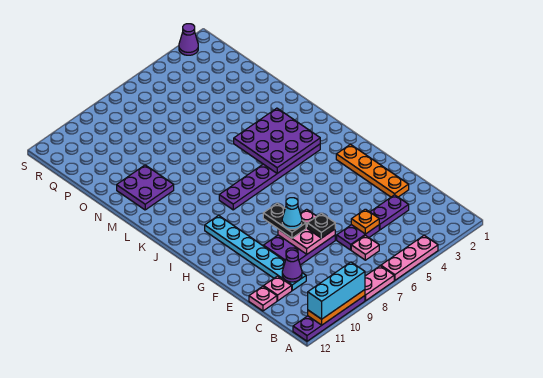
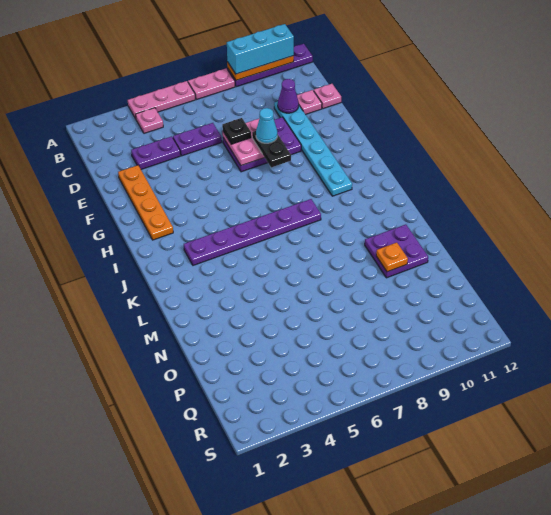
pink plate C6 level 1 -> pink plate B4 level 1
orange plate D5 level 2 -> orange plate N10 level 2
purple plate J3:L5 level 2 -> none
purple cone S2 level 1 -> none

